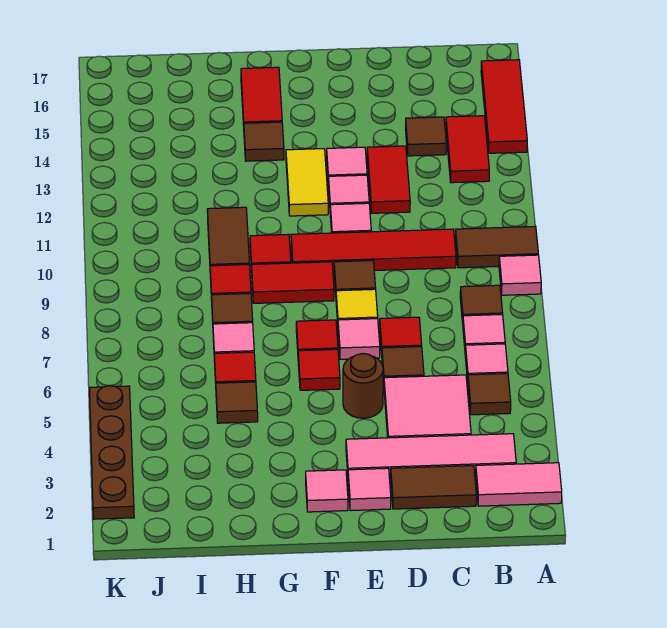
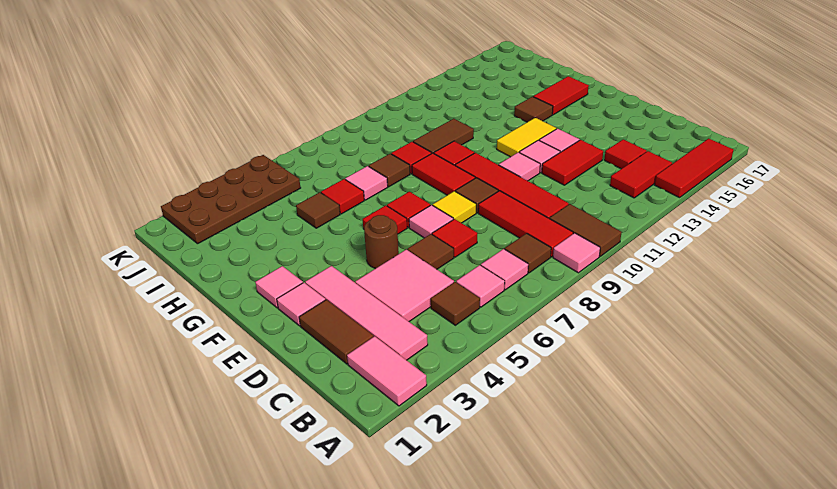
none -> red tile B9:D9 level 1
brown tile C14 level 1 -> red tile C14 level 1
brown plate K2:K5 level 1 -> brown plate J2:K5 level 1

